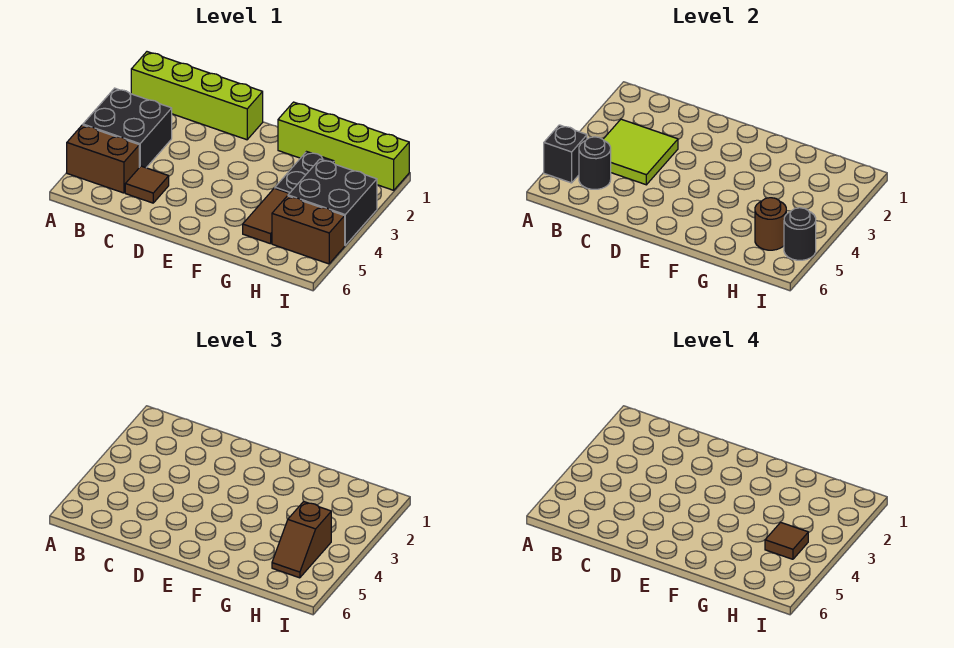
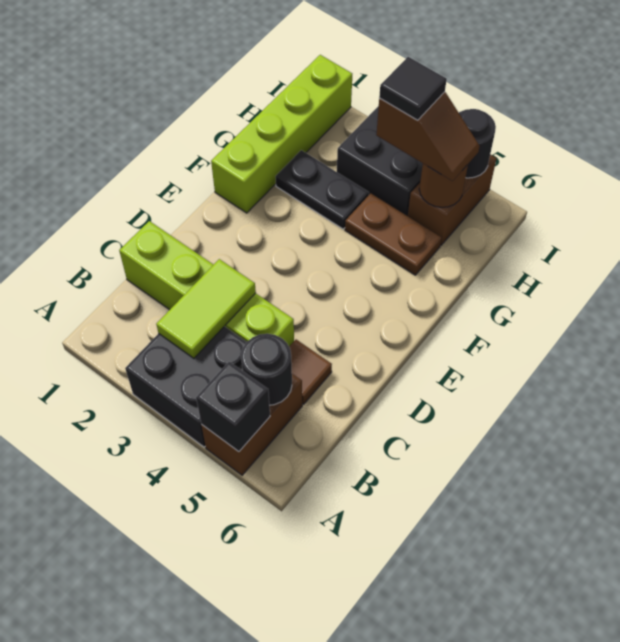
lime brick A1:D1 level 1 -> lime brick C1:C4 level 1
lime tile B3:C4 level 2 -> lime tile B3:C3 level 2
brown tile G4:G5 level 1 -> brown plate G4:G5 level 1
brown tile H4 level 4 -> black tile H4 level 4

